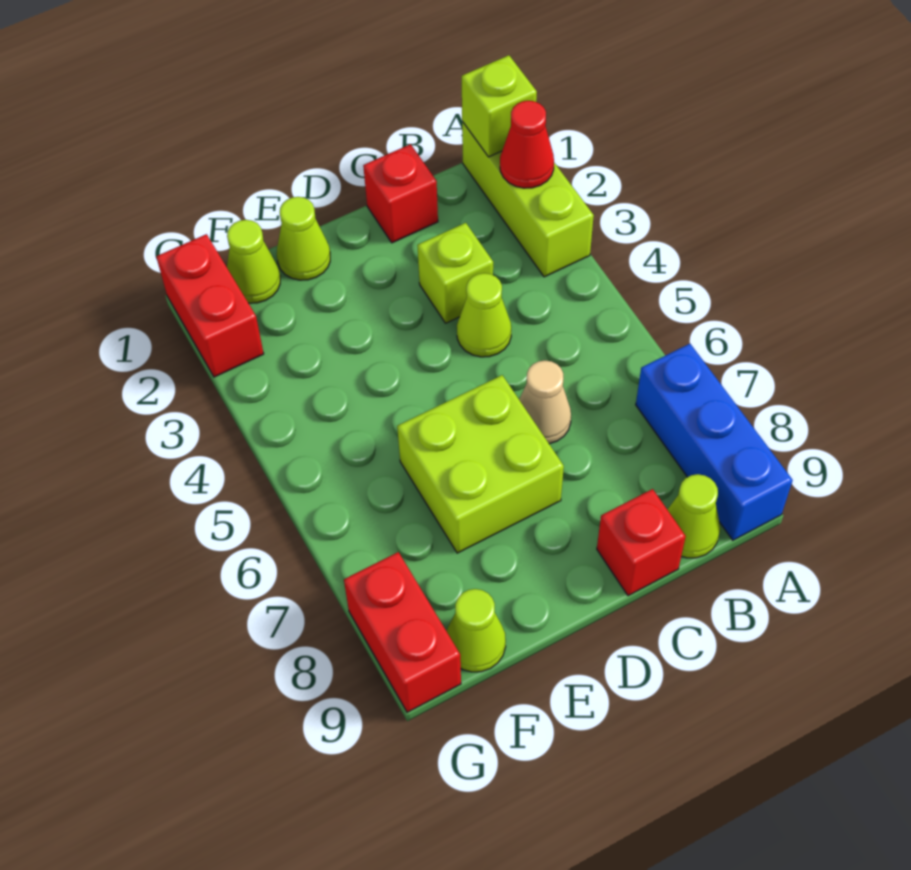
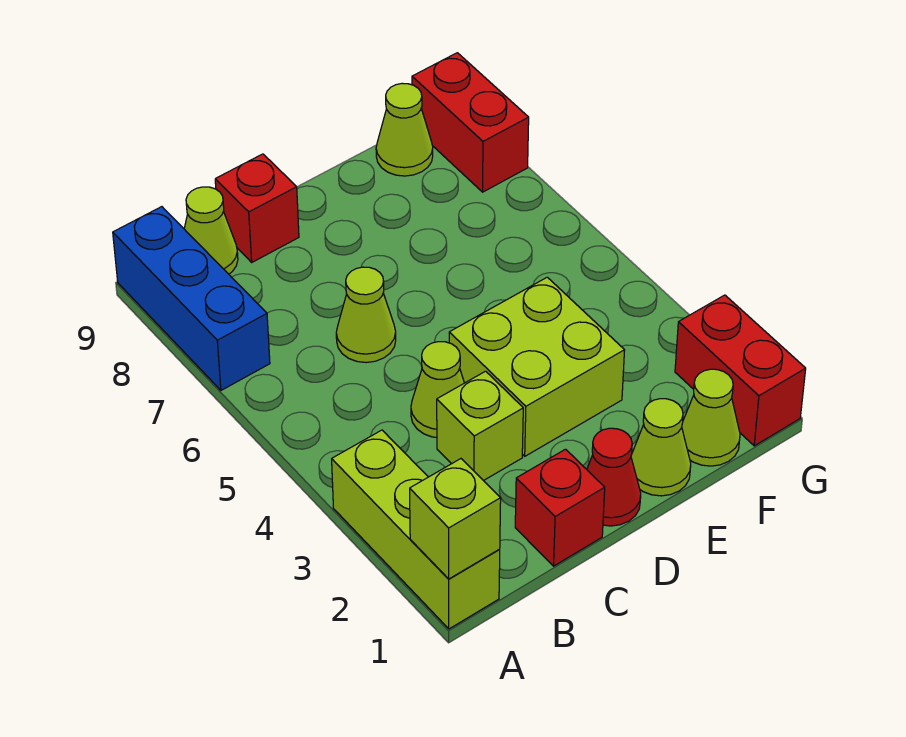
red cone A2 level 2 -> red cone D1 level 1
tan cone C6 level 1 -> lime cone C6 level 1
lime brick D6:E7 level 1 -> lime brick D3:E4 level 1

